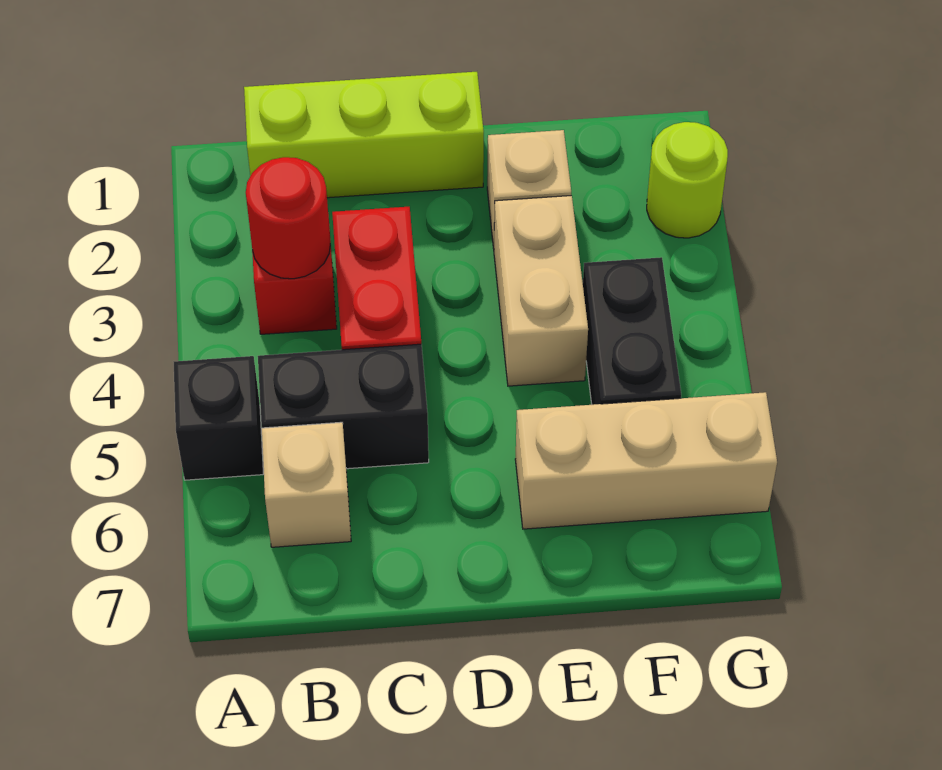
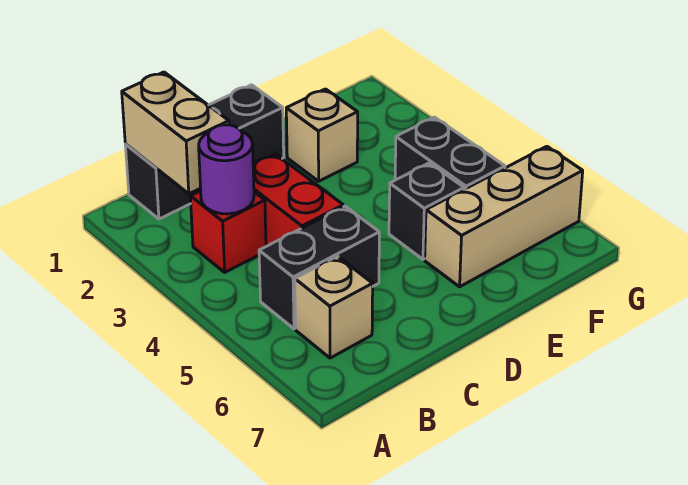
black brick A5 level 1 -> black brick E5 level 1
lime brick B1:D1 level 1 -> black brick B1:D1 level 1
red round brick B3 level 2 -> purple round brick B3 level 2
tan brick E3:E4 level 1 -> tan brick B1:B2 level 2
lime round brick G2 level 1 -> none

